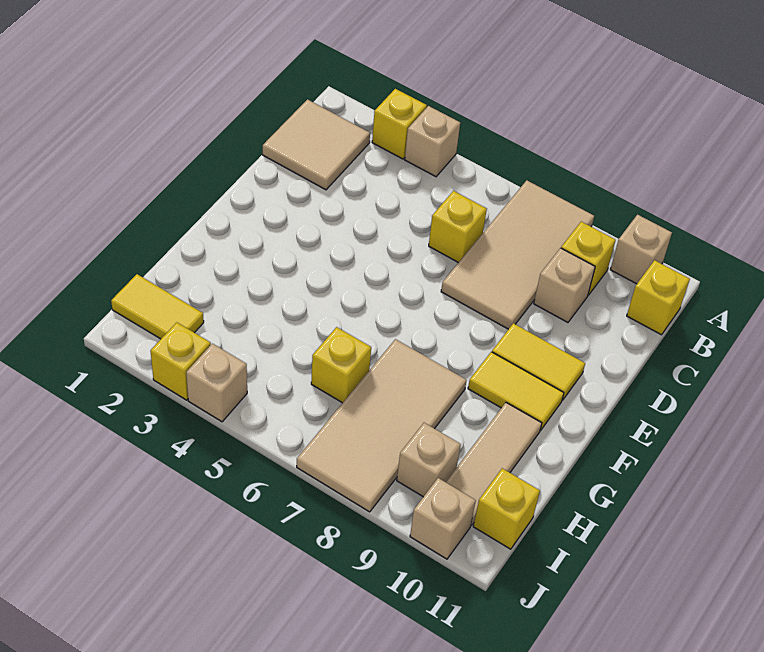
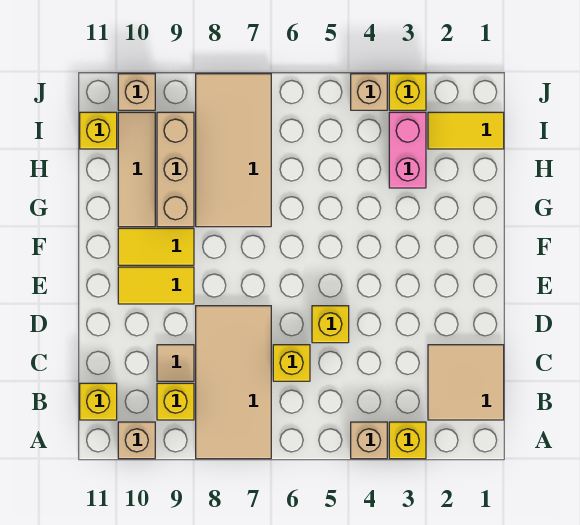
tan brick C9 level 1 -> tan tile C9 level 1
none -> pink brick H3:I3 level 1
yellow brick H6 level 1 -> yellow brick D5 level 1
tan brick I9 level 1 -> tan brick G9:I9 level 1

